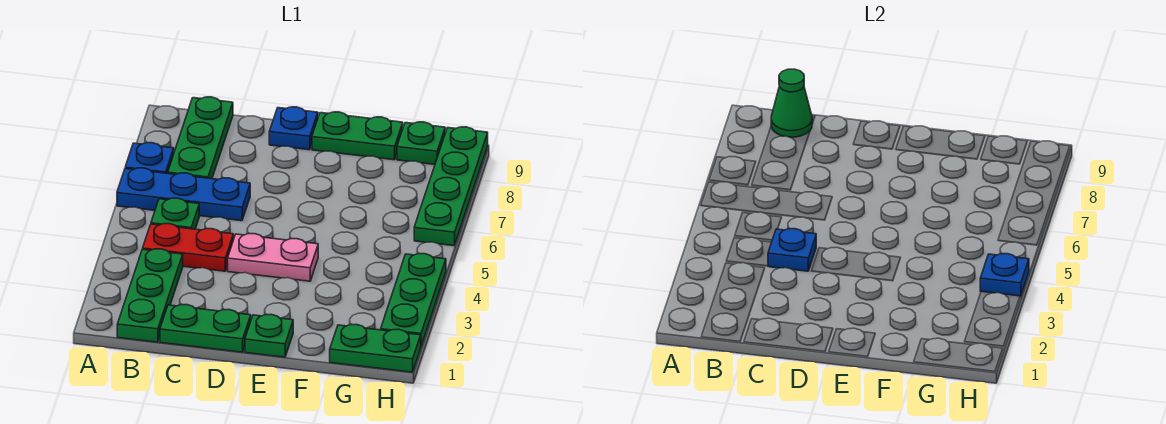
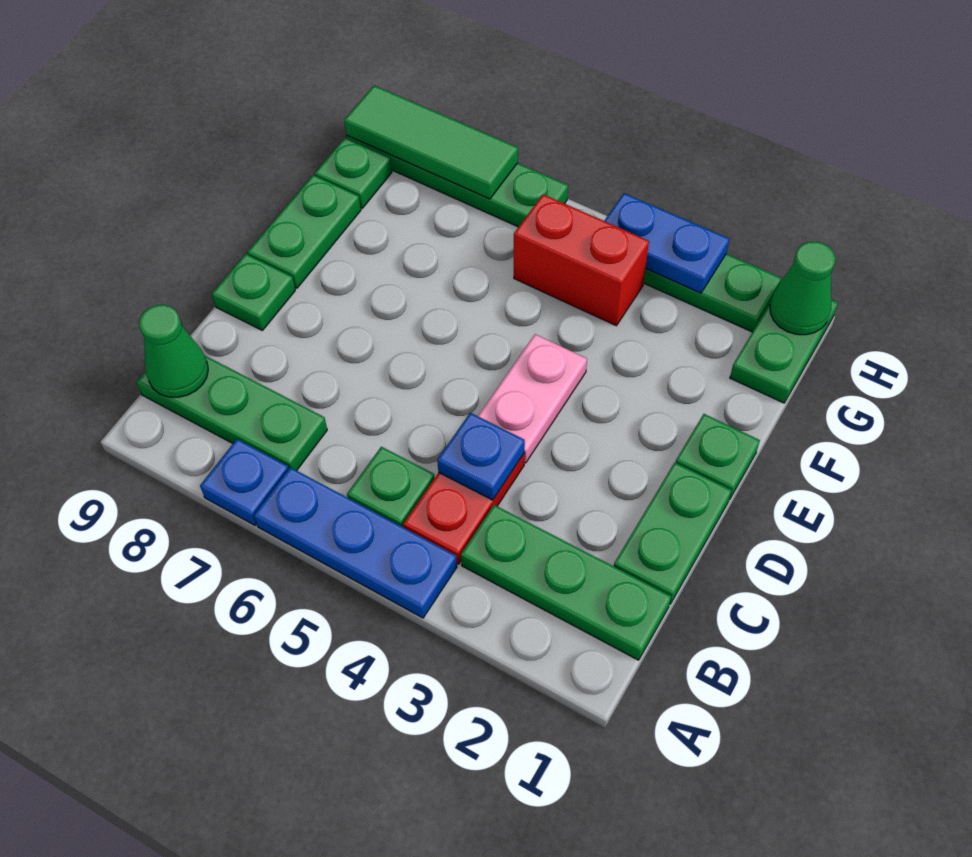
blue plate A6:C6 level 1 -> blue plate A4:A6 level 1
blue plate D9 level 1 -> green plate D9 level 1
none -> red brick G4:G5 level 1
none -> green cone H1 level 2
blue plate H4 level 2 -> blue plate H3:H4 level 2
none -> green tile H7:H9 level 2

